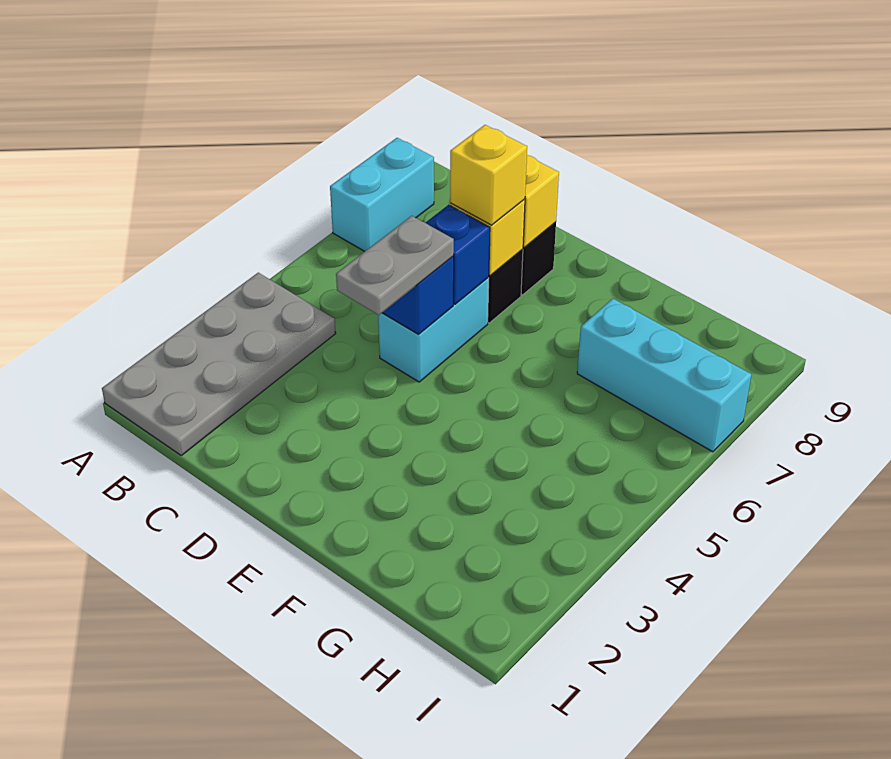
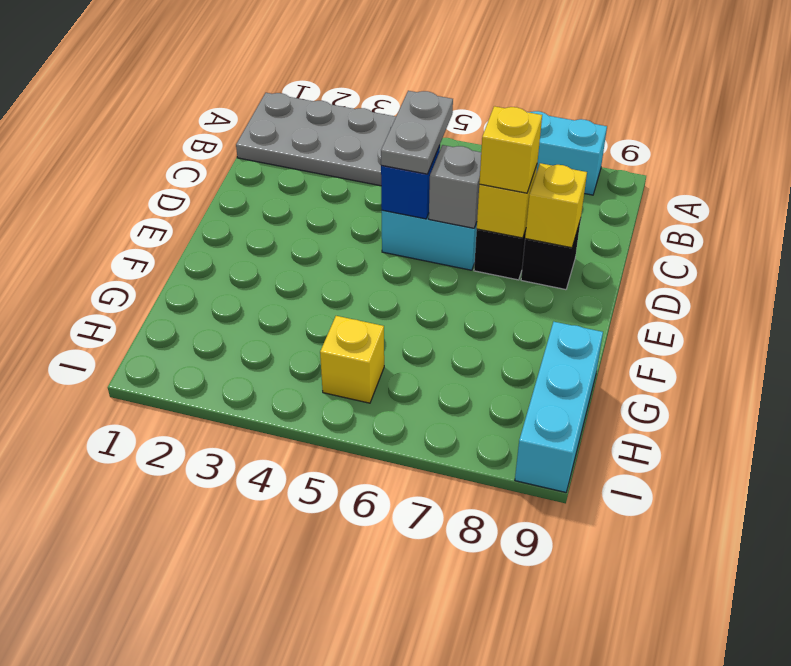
grey plate D4:D5 level 3 -> grey plate C5:D5 level 3
blue brick D6 level 2 -> grey brick D6 level 2
cyan brick G7:I7 level 1 -> cyan brick G9:I9 level 1
none -> yellow brick H5 level 1

